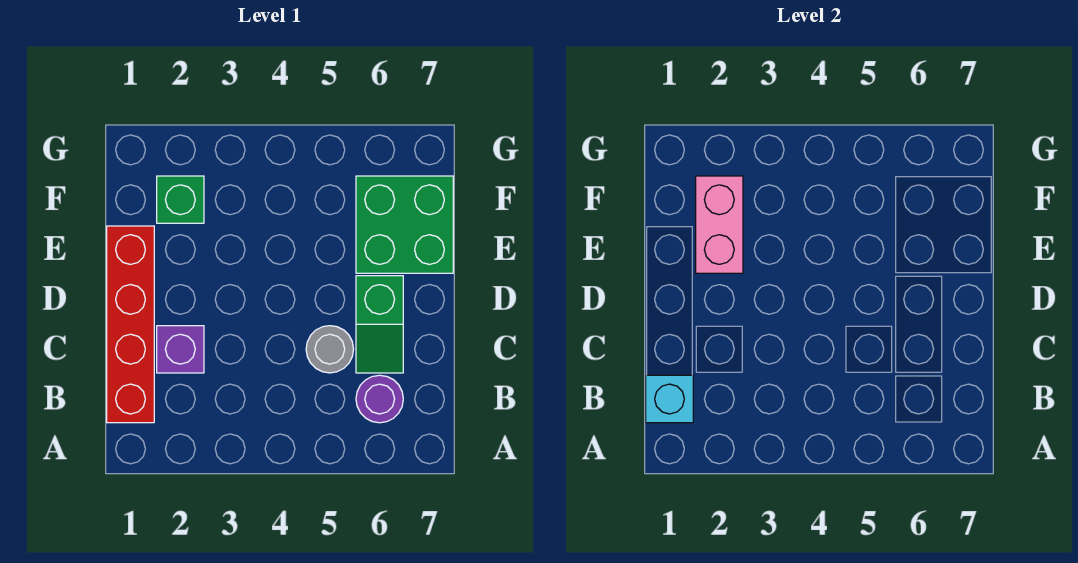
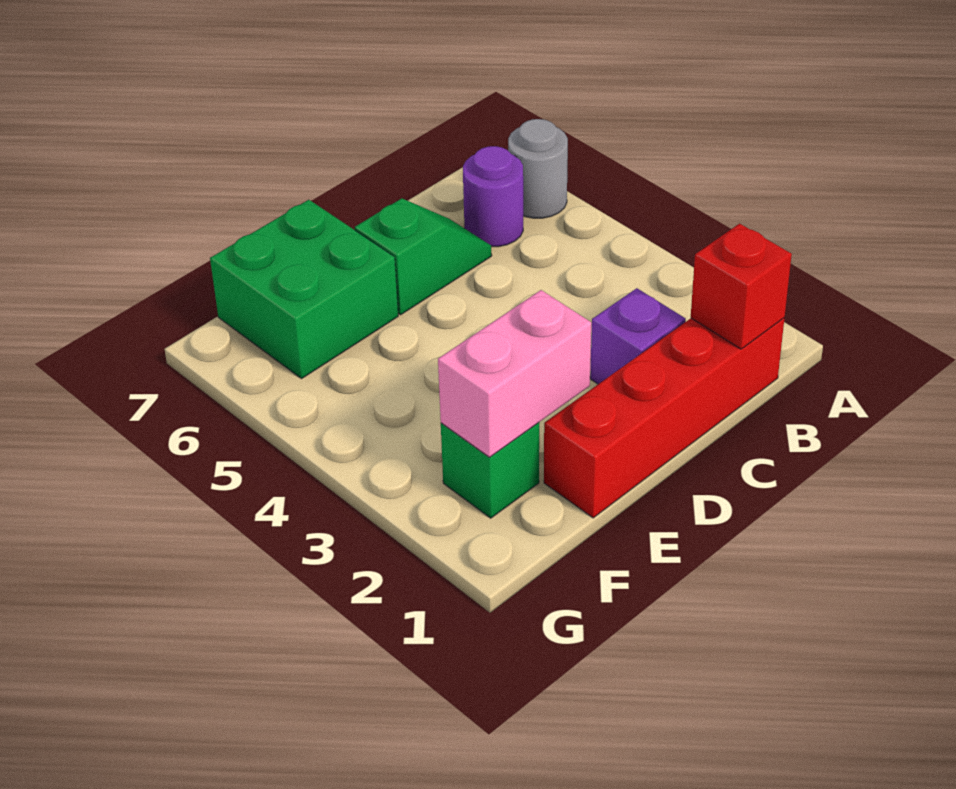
cyan brick B1 level 2 -> red brick B1 level 2
grey round brick C5 level 1 -> grey round brick A6 level 1

